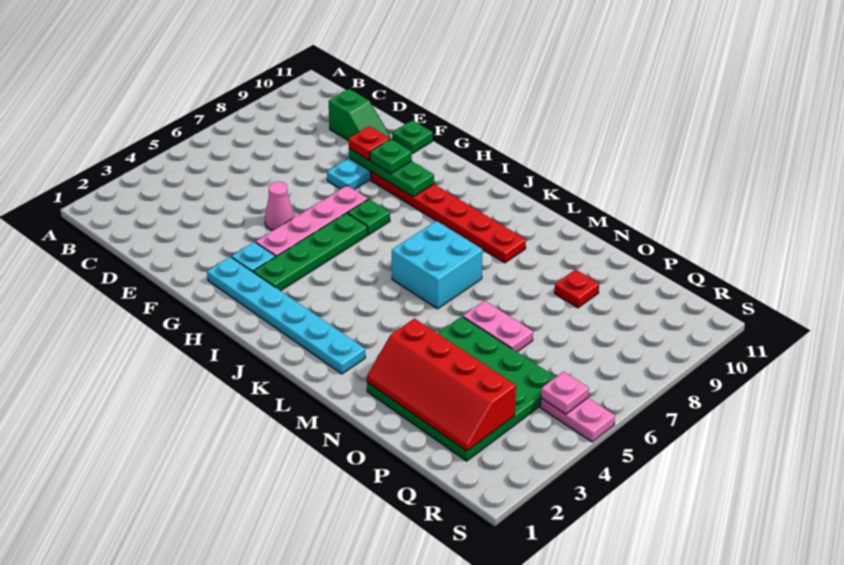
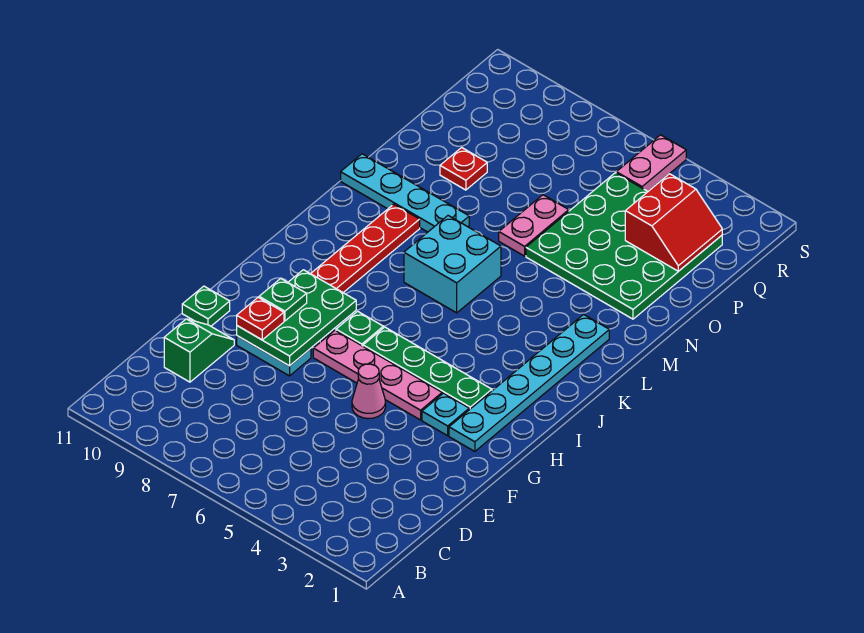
green plate F9:H9 level 2 -> green plate F8:H9 level 2
none -> cyan plate M8:M11 level 1
red slope N2:Q3 level 2 top 3 -> red slope P2:Q3 level 2 top 3
pink plate R5 level 2 -> none

